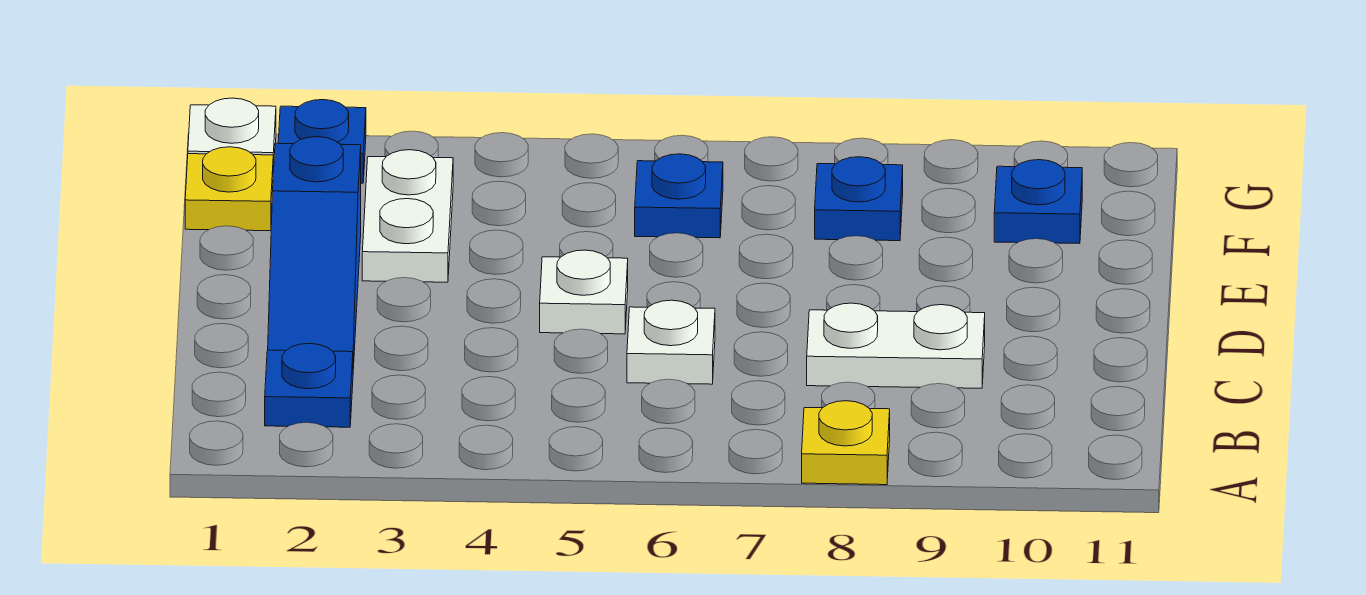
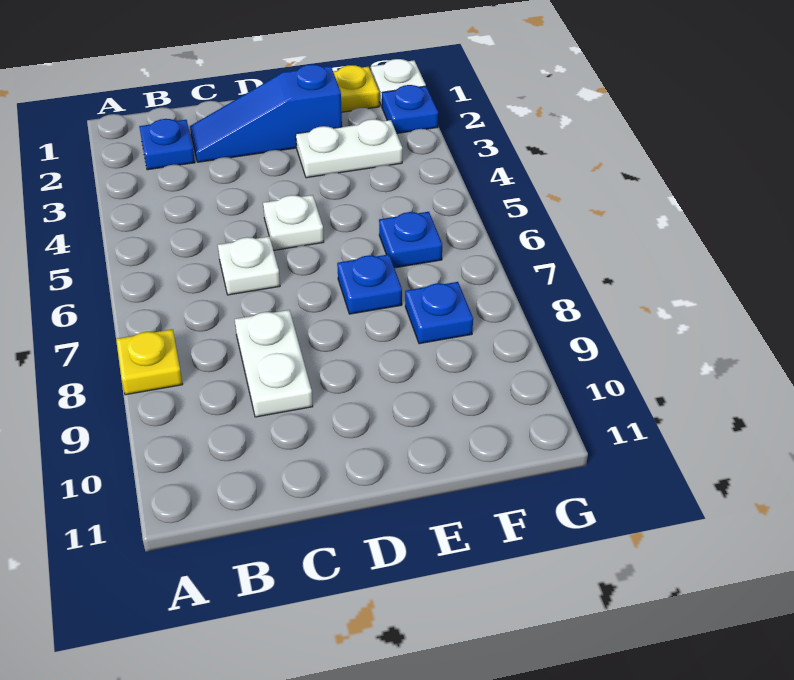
blue plate F10 level 1 -> blue plate E7 level 1

